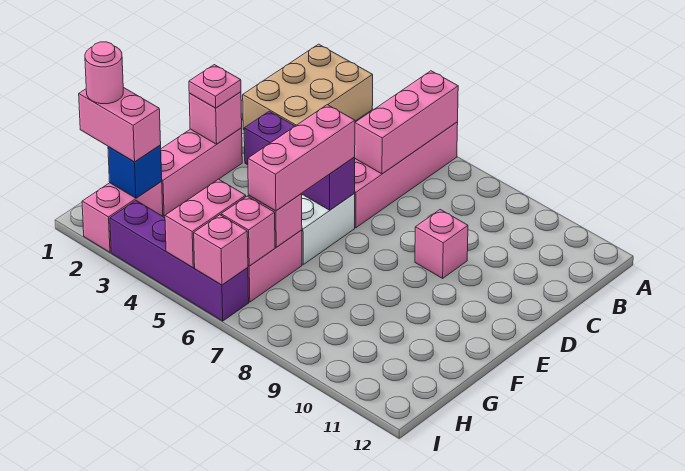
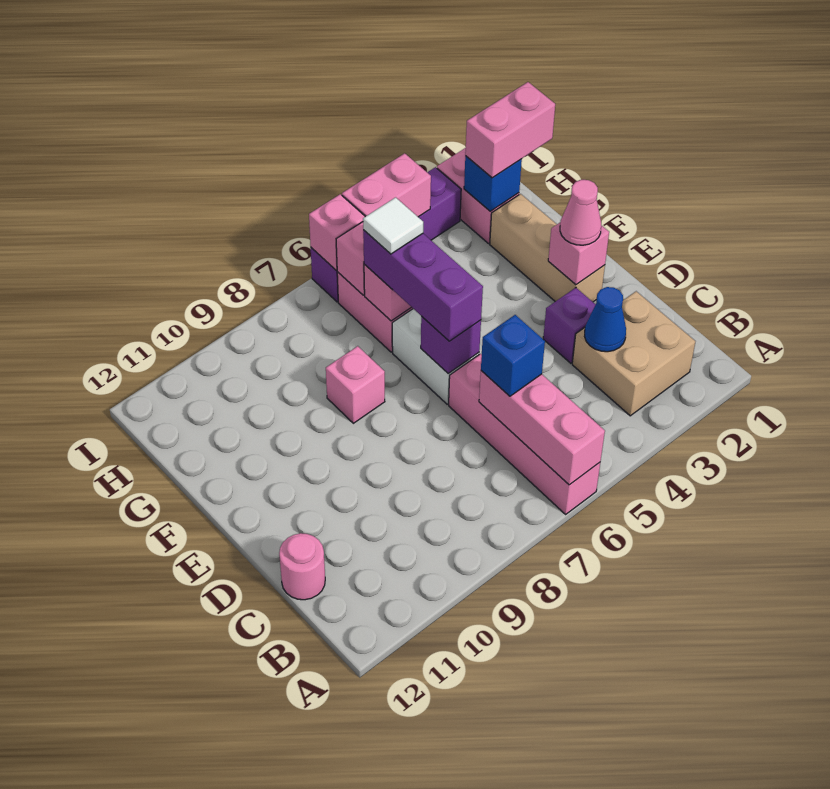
tan brick A2:C3 level 1 -> tan brick B2:C3 level 1
none -> blue cone C3 level 2
none -> blue brick C6 level 3
pink brick D9 level 1 -> pink brick F8 level 1
pink brick E2:G2 level 1 -> tan brick E2:G2 level 1
pink plate E2 level 3 -> pink cone E2 level 3
pink brick E6:G6 level 3 -> purple brick E6:G6 level 3
none -> white tile G6 level 4
pink round brick H1 level 4 -> pink round brick C12 level 1
pink brick H5:I5 level 2 -> pink brick I4:I5 level 2

